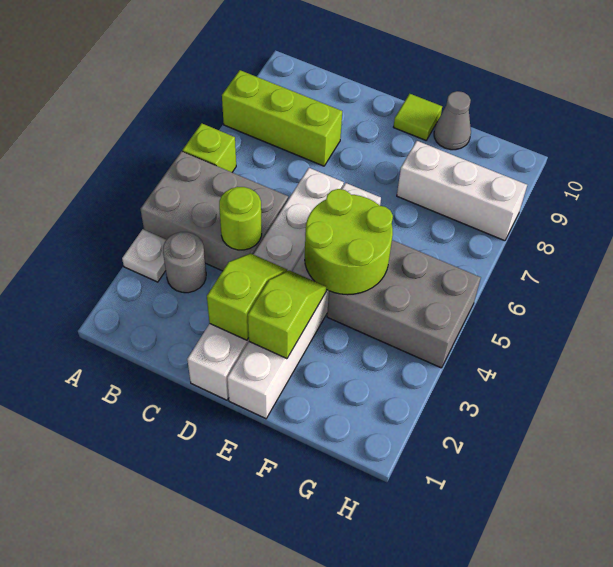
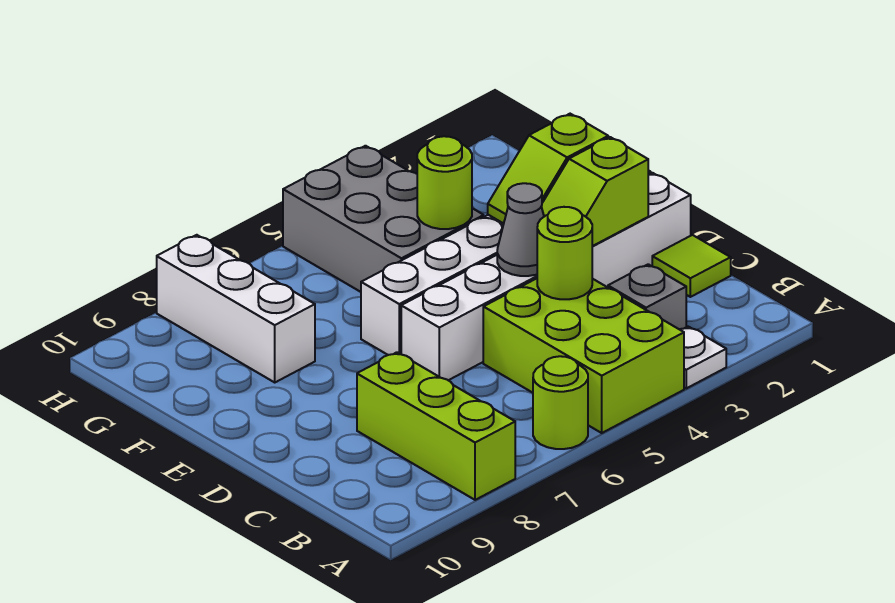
grey brick A4:C5 level 1 -> lime brick A4:C5 level 1
lime brick A6 level 1 -> lime round brick A6 level 1
grey round brick B3 level 1 -> grey brick B3 level 1
lime round brick E4:F5 level 2 -> lime round brick F4 level 2
lime tile E10 level 1 -> lime tile C1 level 1
grey cone F10 level 1 -> grey cone D4 level 2

